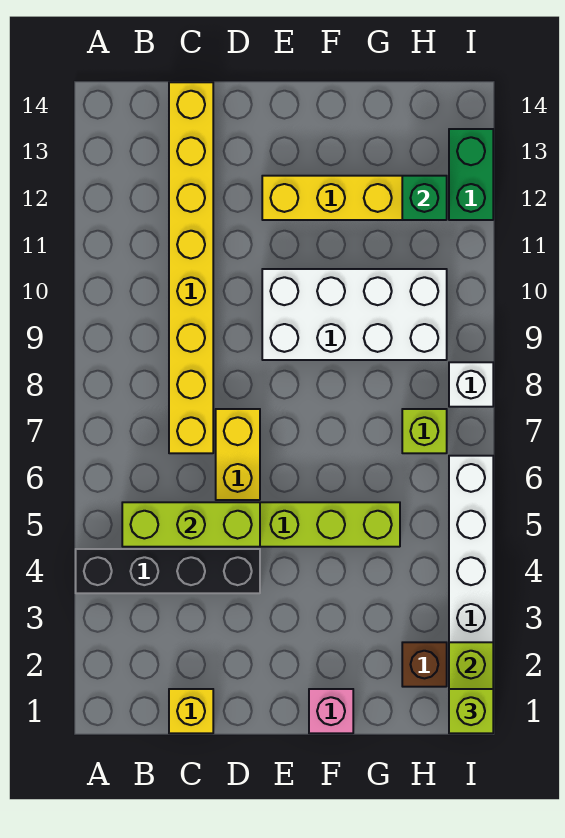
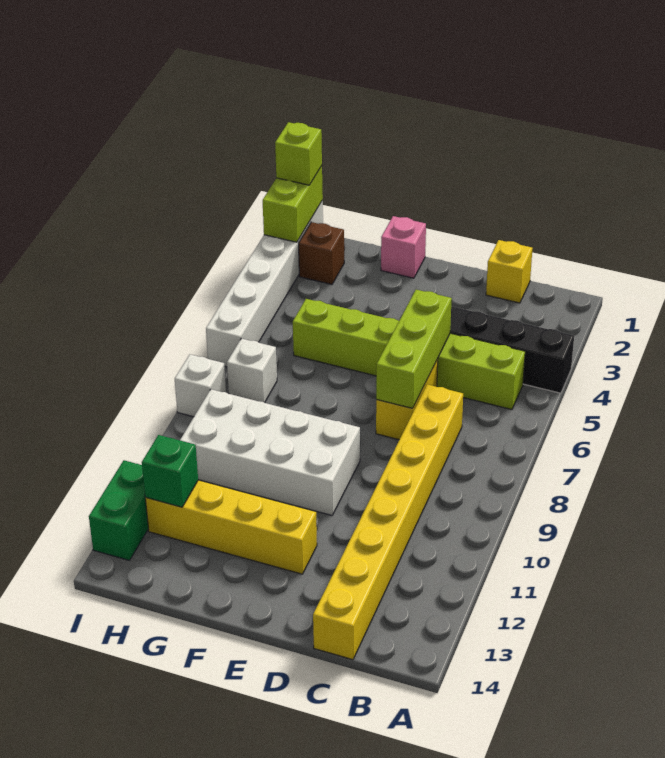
lime brick B5:D5 level 2 -> lime brick D5:D7 level 2
lime brick H7 level 1 -> white brick H7 level 1

